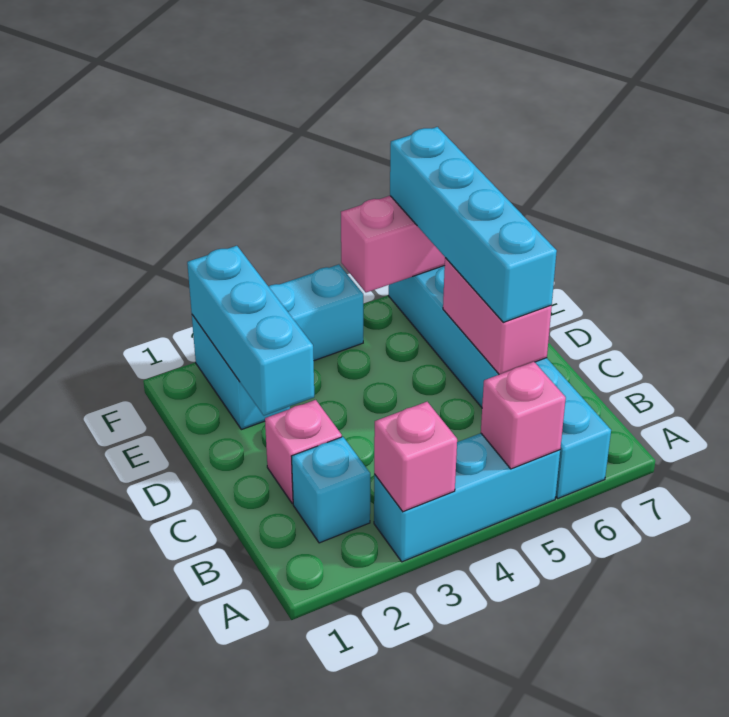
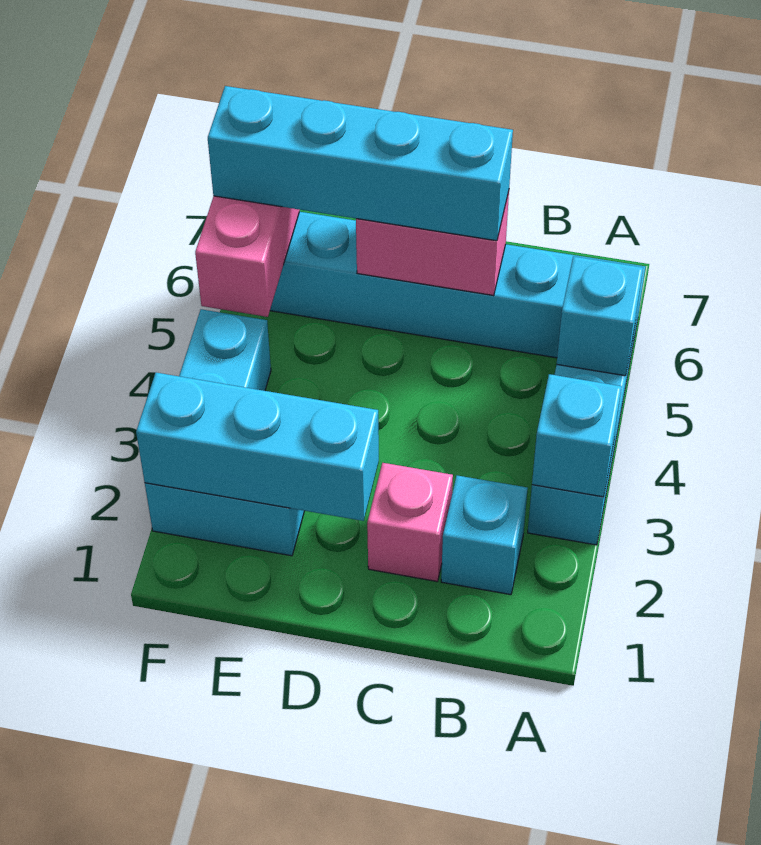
pink brick A3 level 2 -> cyan brick A3 level 2
pink brick A5 level 2 -> cyan brick A5 level 2

